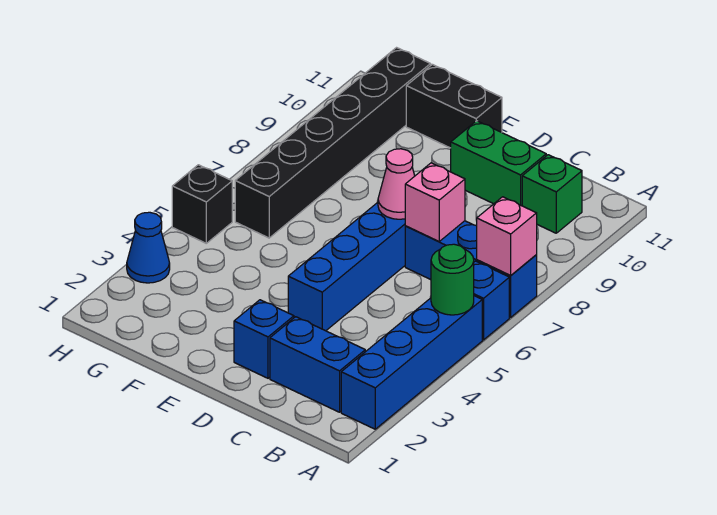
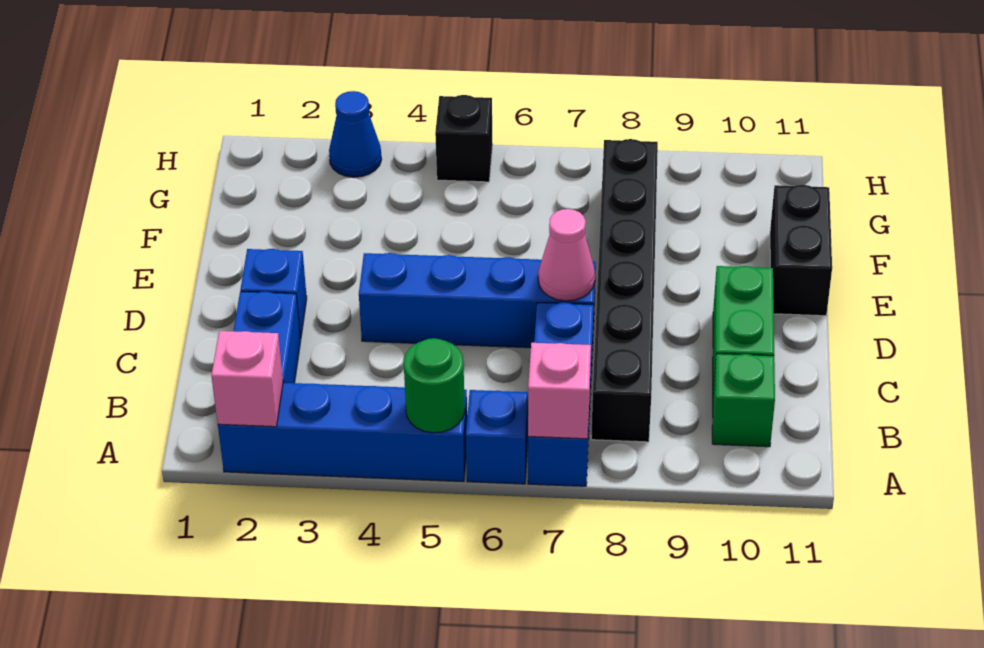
pink brick C7 level 2 -> pink brick A2 level 2
black brick G6:G11 level 1 -> black brick B8:G8 level 1

